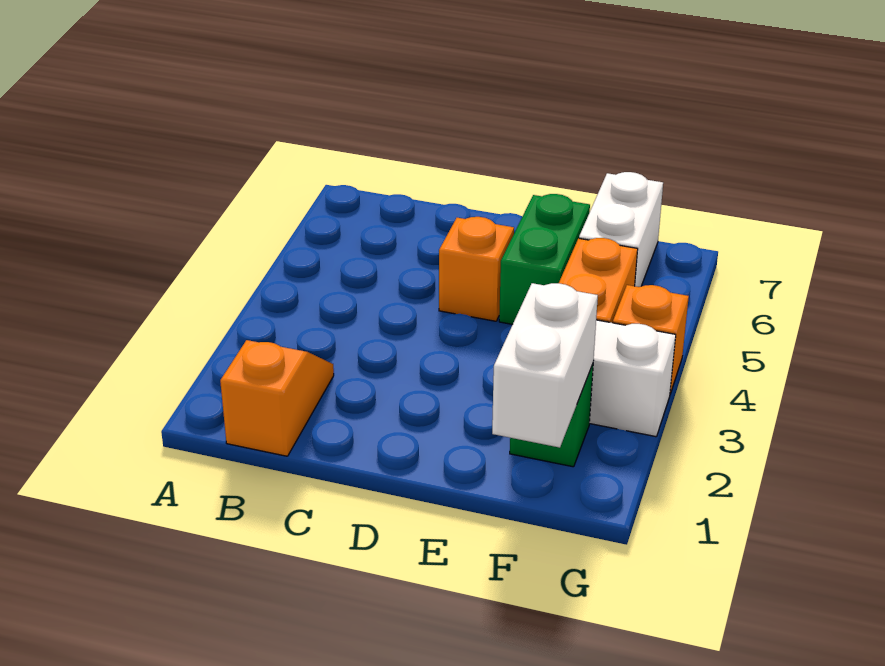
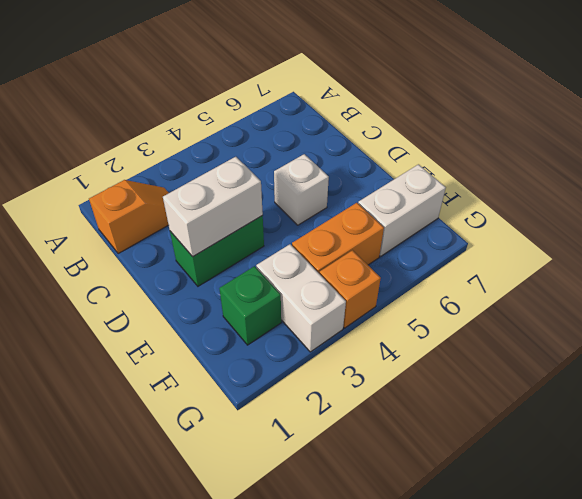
orange brick D5 level 1 -> white brick D5 level 1
green brick E5:E6 level 1 -> green brick D2:D3 level 1
white brick F1:F2 level 2 -> white brick D2:D3 level 2

